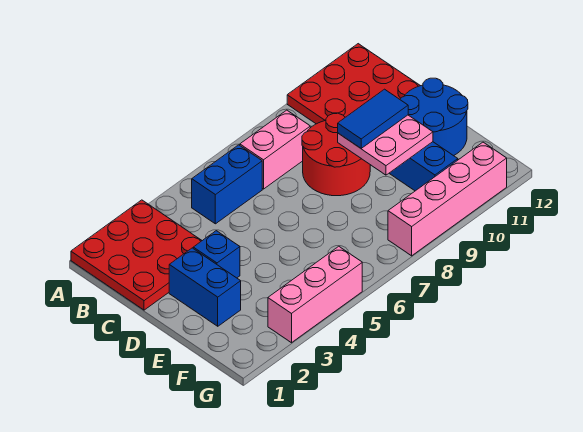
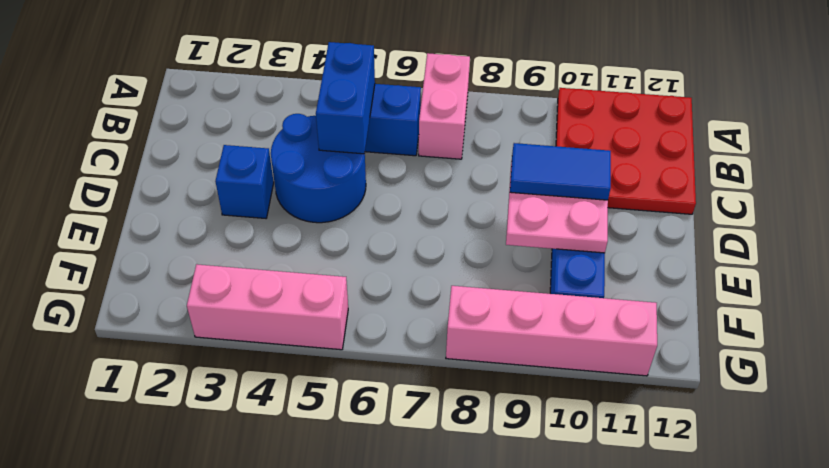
red plate A1:C3 level 1 -> none
pink brick B7:B8 level 1 -> pink brick A7:B7 level 1
red round brick C8:D9 level 1 -> none
blue brick D2:E2 level 1 -> blue brick B5:C5 level 2
blue round brick D11:E12 level 1 -> blue round brick C4:D5 level 1

